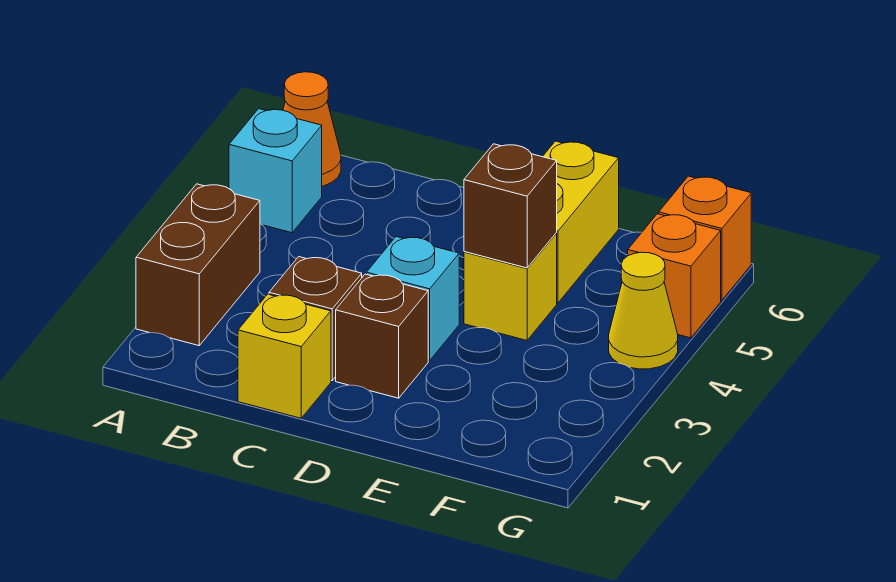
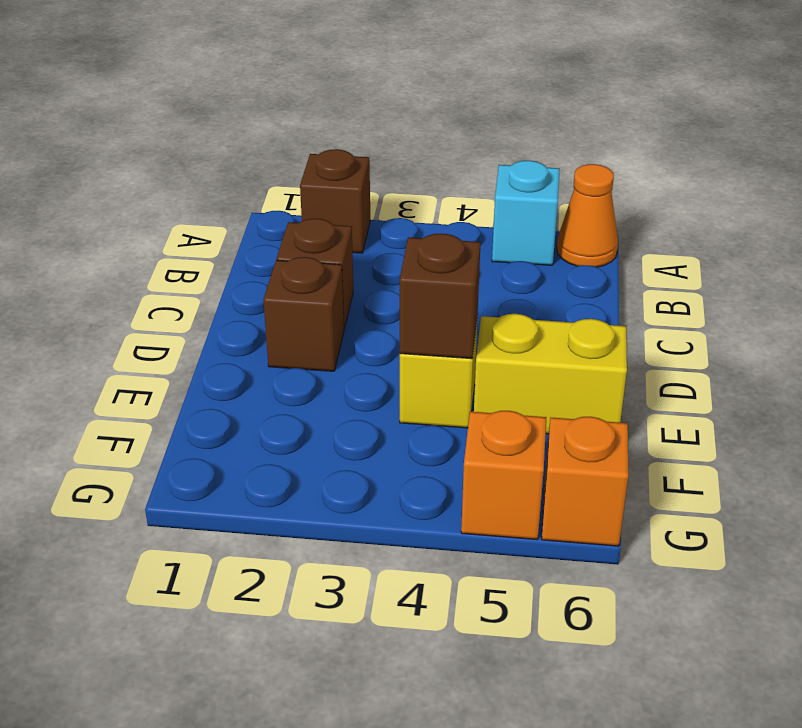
brown brick A2:A3 level 1 -> brown brick A2 level 1
yellow brick C1 level 1 -> none
cyan brick D3 level 1 -> none
yellow cone G4 level 1 -> none

